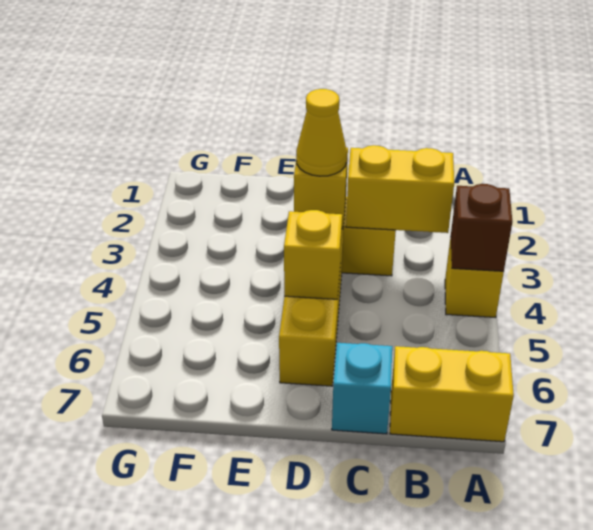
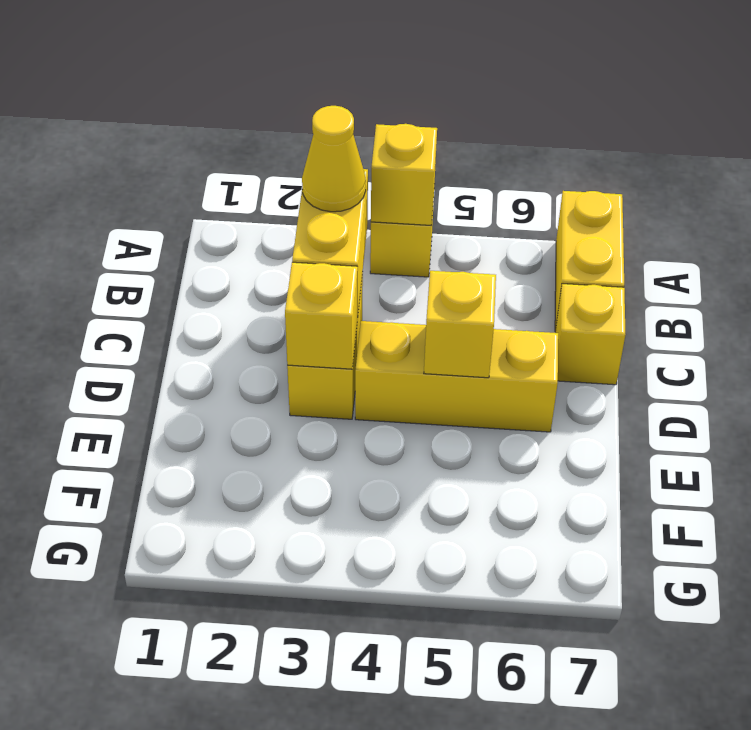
brown brick A4 level 2 -> yellow brick A4 level 2
cyan brick C7 level 1 -> yellow brick C7 level 1
yellow cone D3 level 3 -> yellow cone B3 level 3

